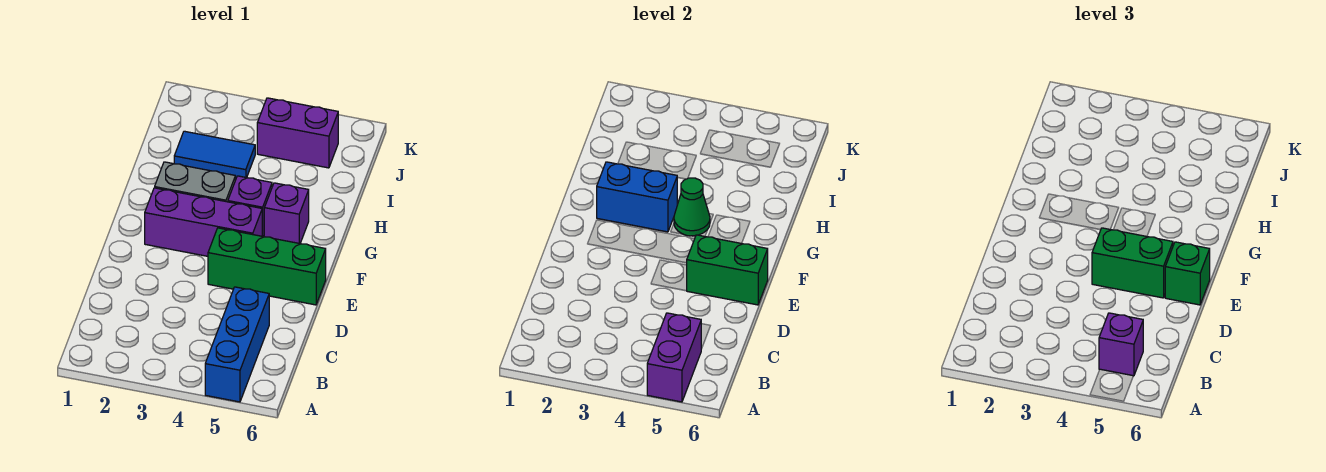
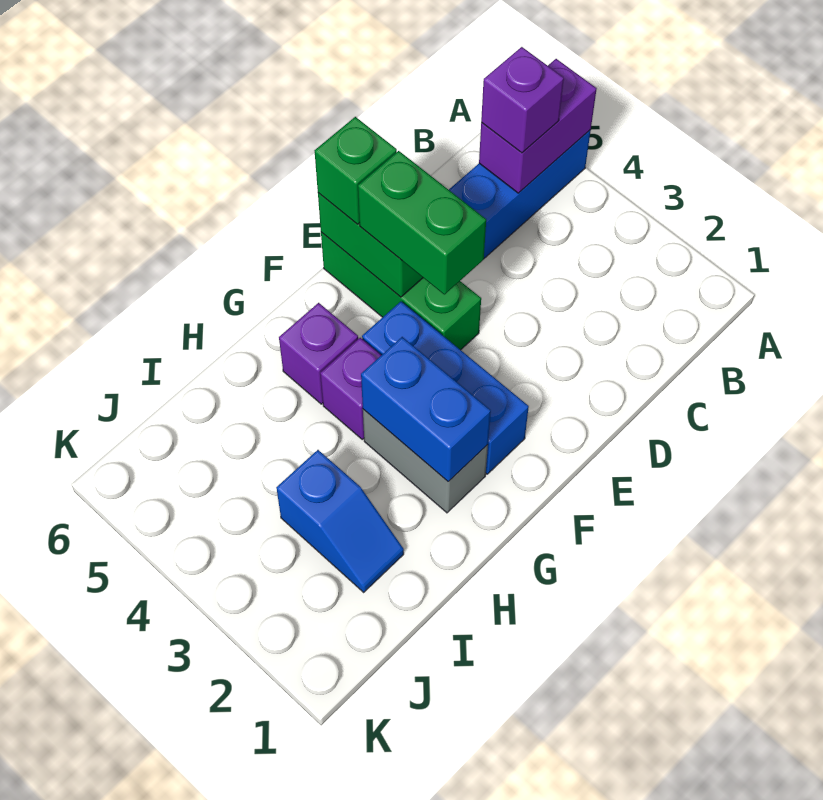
purple brick F2:F4 level 1 -> blue brick F2:F4 level 1
green cone G4 level 2 -> none
blue tile I2:I3 level 1 -> blue slope I2:I3 level 1 top 3
purple brick J4:J5 level 1 -> none

